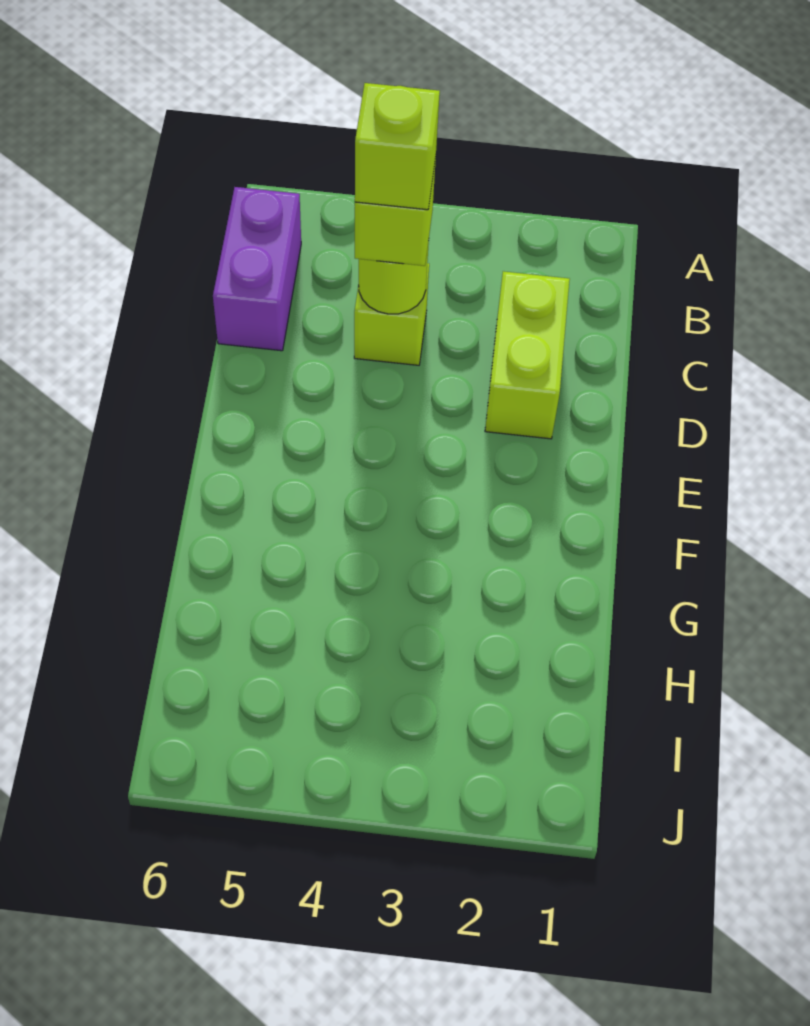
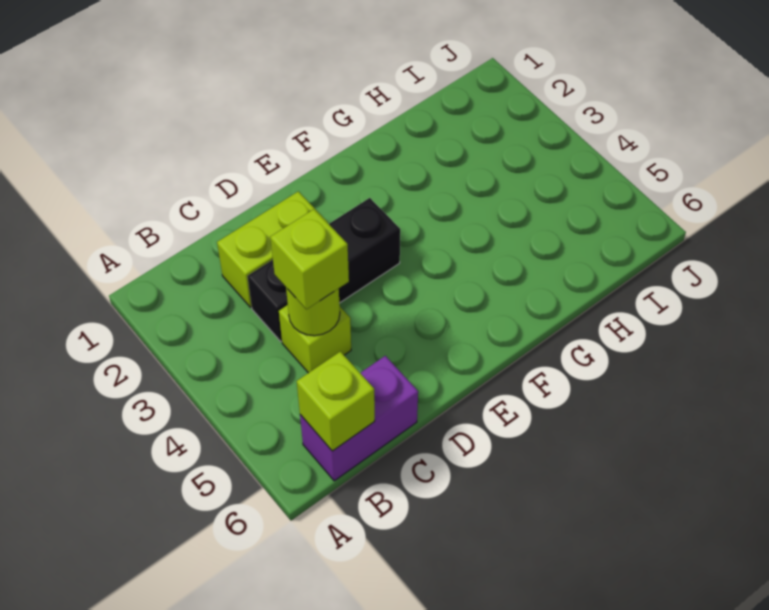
none -> black brick C3:E3 level 1
lime brick C4 level 4 -> lime brick B6 level 2

